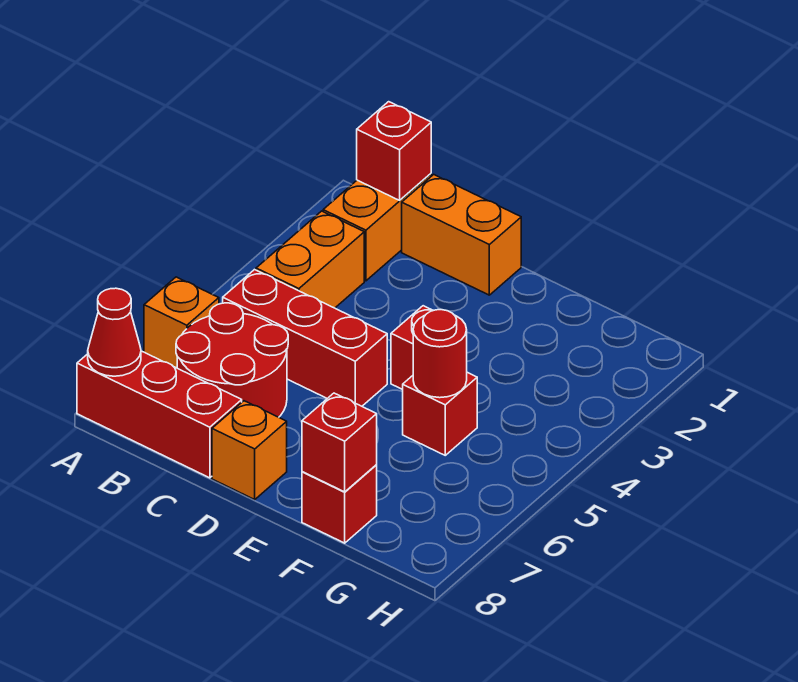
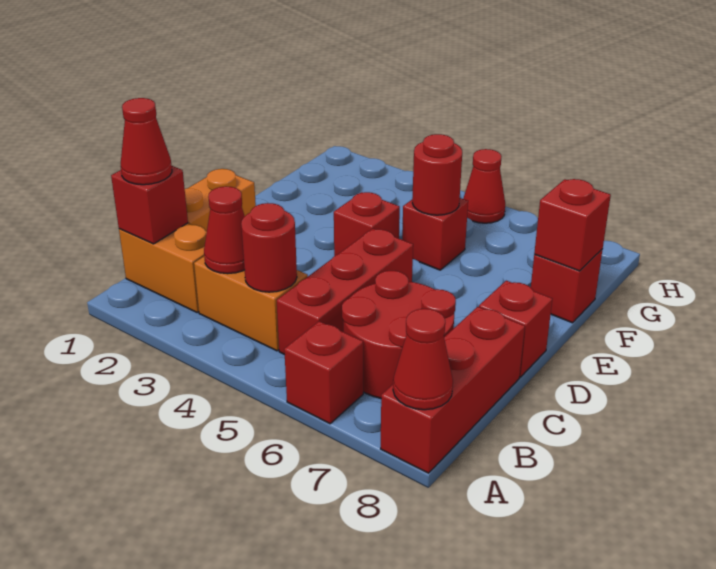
orange brick A6 level 1 -> red brick A6 level 1
none -> red cone B1 level 3
none -> red cone B3 level 2
none -> red round brick B4 level 2
orange brick D8 level 1 -> red brick D8 level 1
none -> red cone H5 level 1

